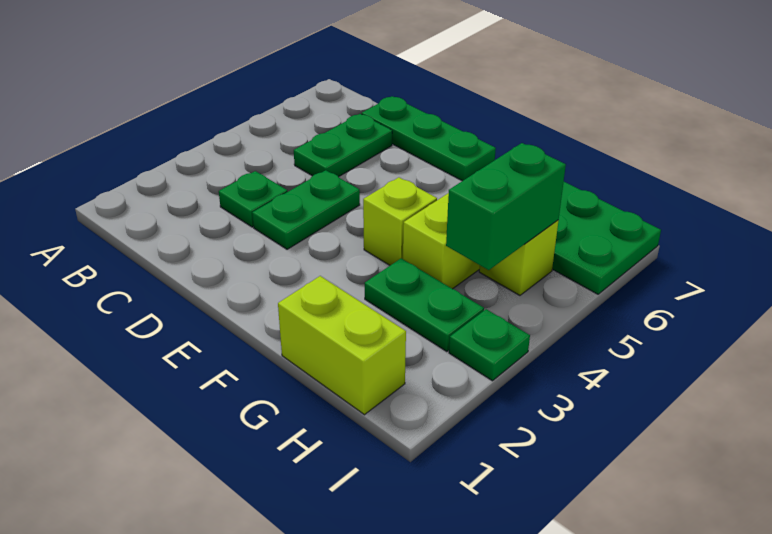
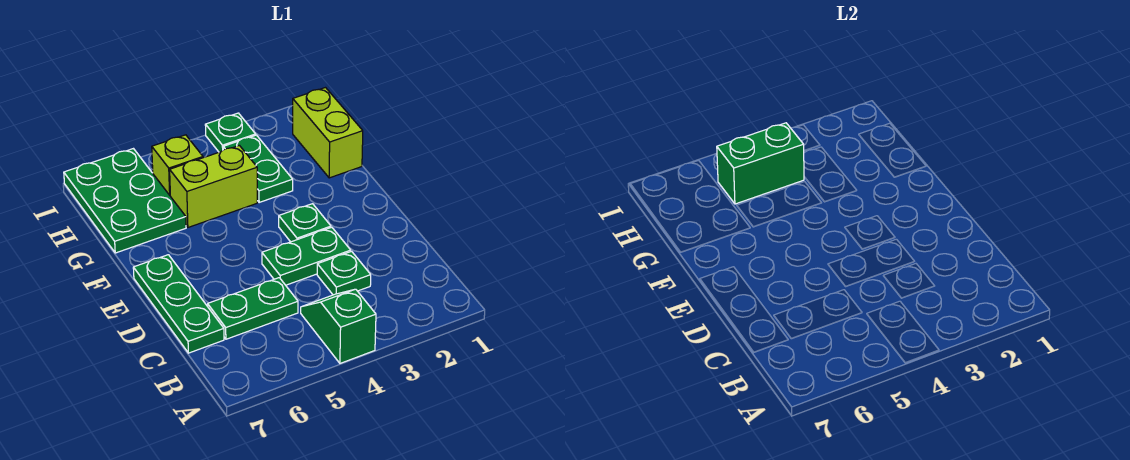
none -> green slope A4:B4 level 1 top A
none -> green plate E3 level 1
lime brick F4 level 1 -> none

